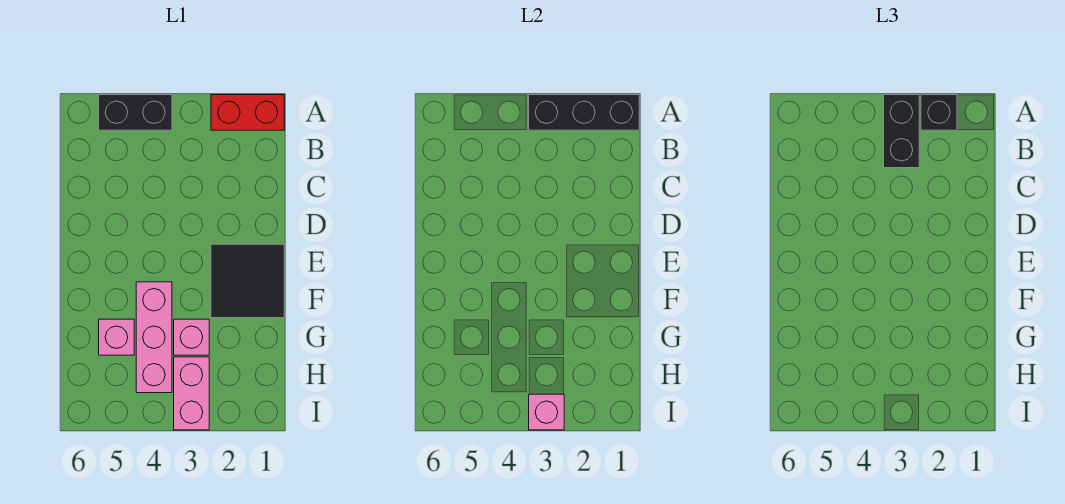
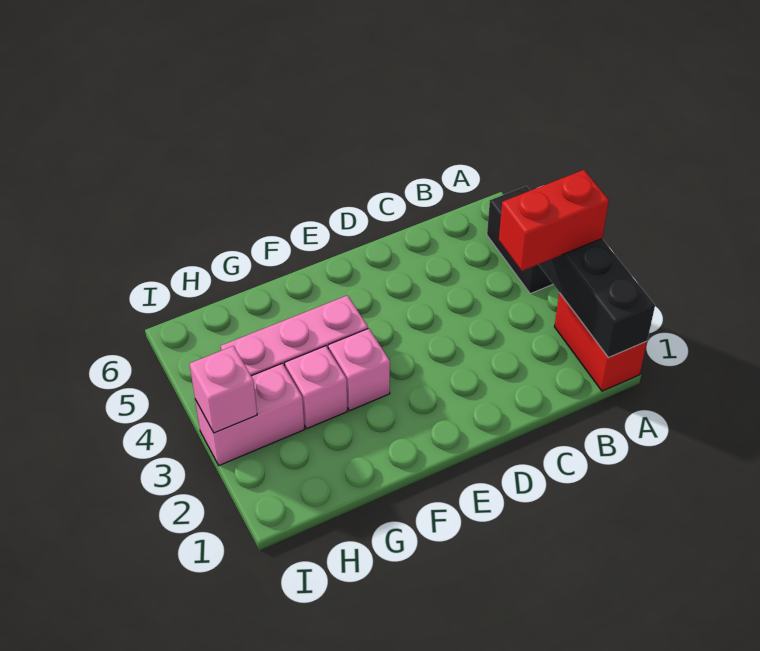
black brick A2 level 3 -> none
black brick A3:B3 level 3 -> red brick A3:B3 level 3
black tile E1:F2 level 1 -> none
pink brick G5 level 1 -> pink brick F3 level 1

